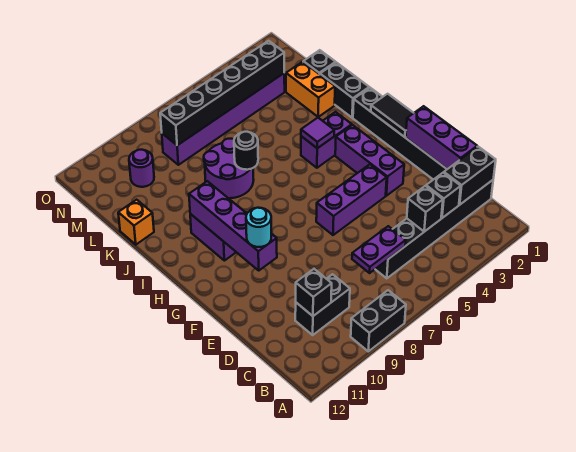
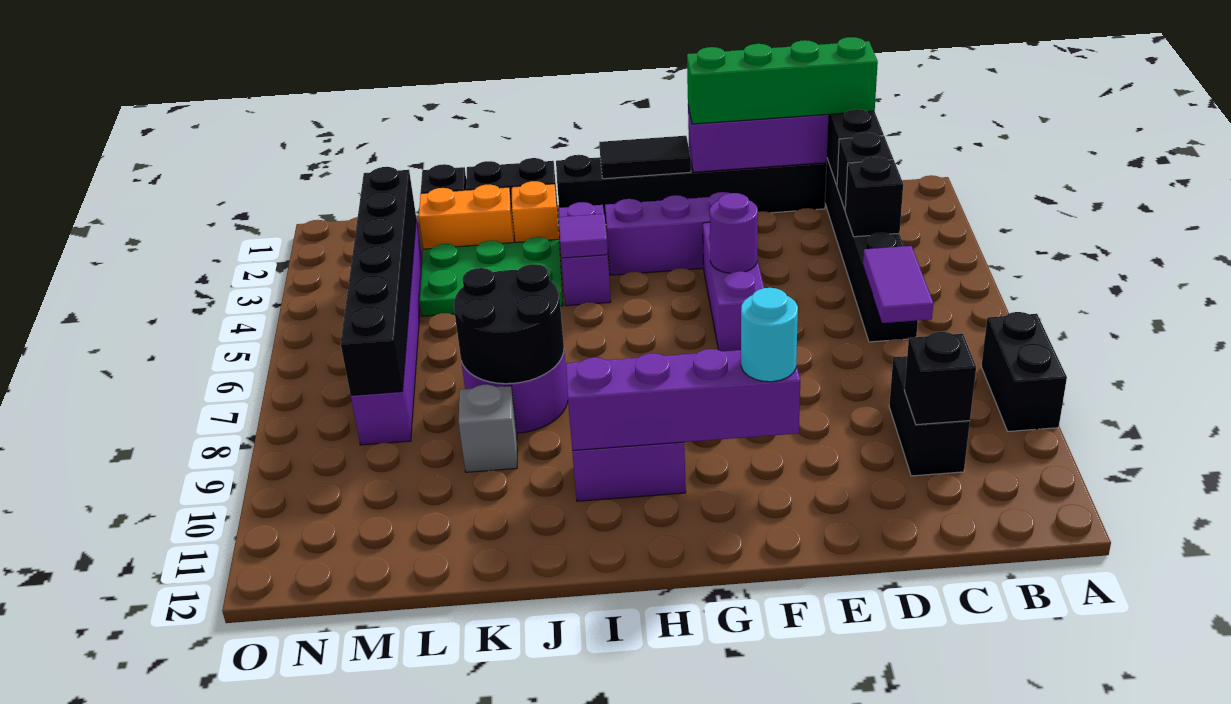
none -> green brick C1:F1 level 3
purple plate C6:C7 level 2 -> purple tile C6:C7 level 2
none -> green plate J3:L4 level 1
black round brick J7 level 2 -> black round brick J7:K8 level 2
none -> grey brick K9 level 1
orange brick K12 level 1 -> orange brick J2 level 1
purple round brick M10 level 1 -> purple round brick F5 level 2

